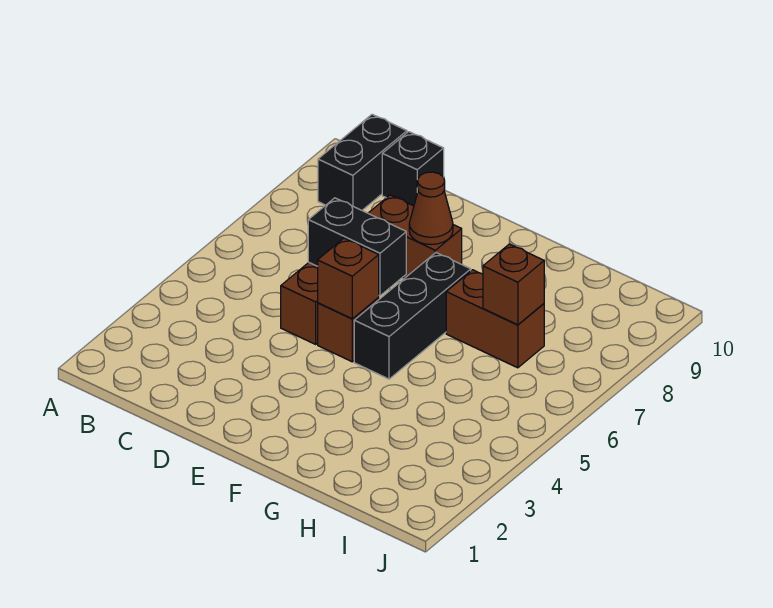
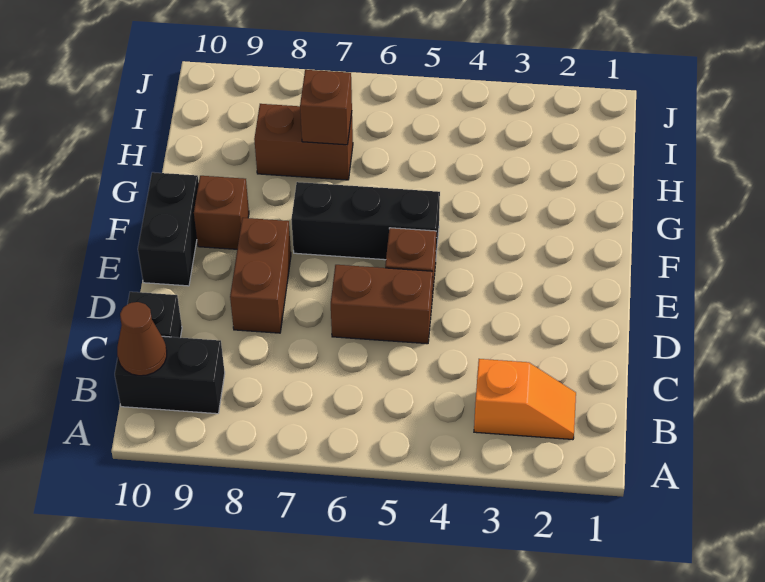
none -> orange slope B2:B3 level 1 top 3
black brick D6:E6 level 2 -> black brick E10:F10 level 1
brown brick E5 level 2 -> brown brick F9 level 1
brown cone E8 level 2 -> brown cone B10 level 2
brown brick G7:H7 level 1 -> brown brick H7:H8 level 1

